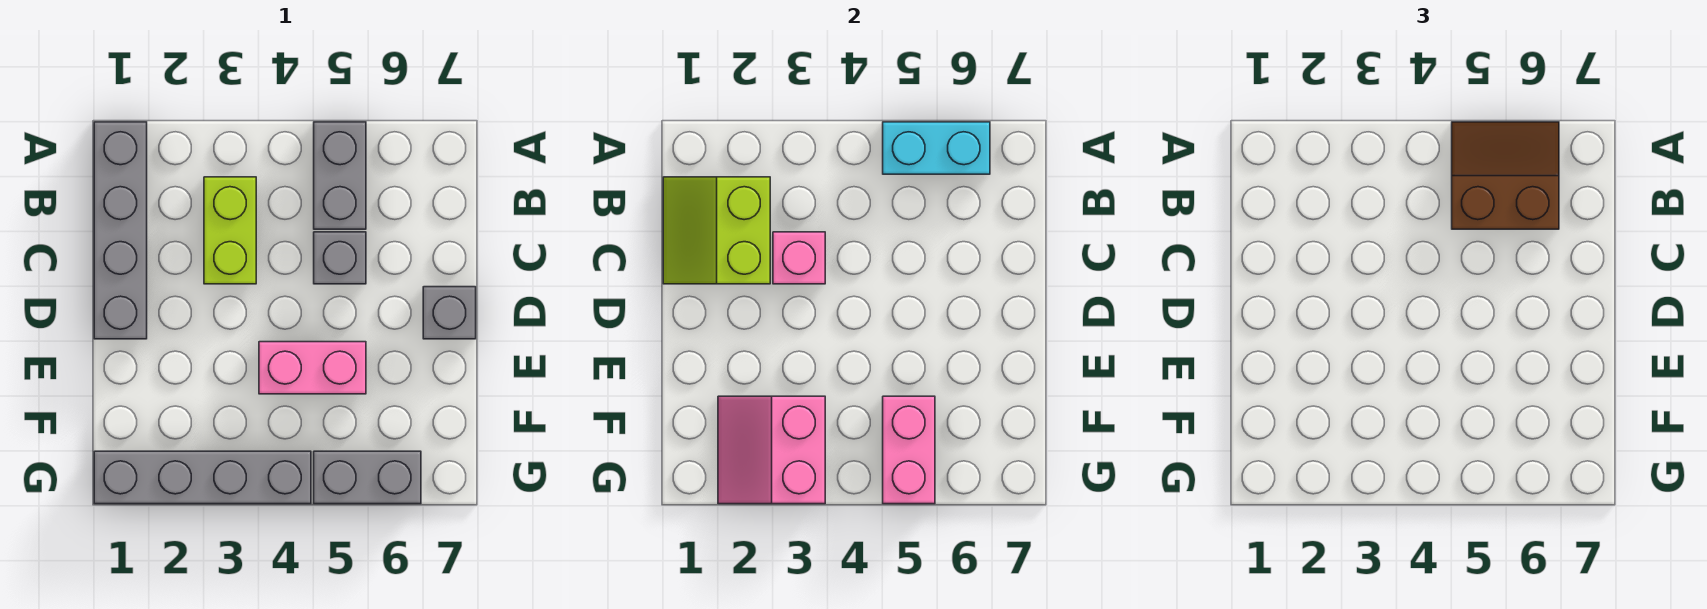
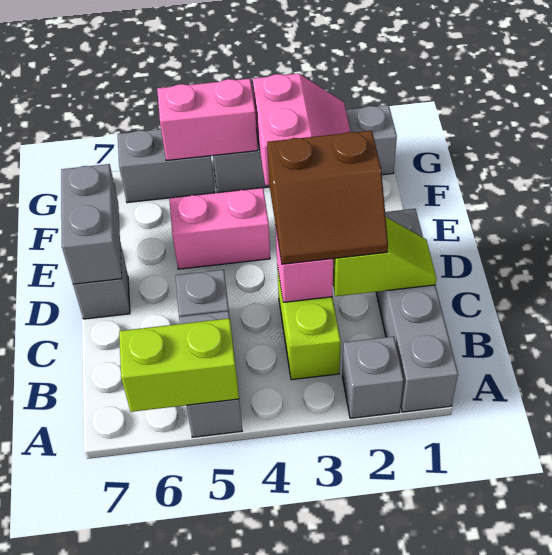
none -> grey brick A2 level 1
cyan brick A5:A6 level 2 -> lime brick A5:A6 level 2
brown slope A5:B6 level 3 top B -> brown slope C2:D3 level 3 top D
lime slope B1:C2 level 2 top 2 -> lime slope C1:C2 level 2 top 2
none -> grey brick D7:E7 level 2
pink brick F5:G5 level 2 -> pink brick G4:G5 level 2

